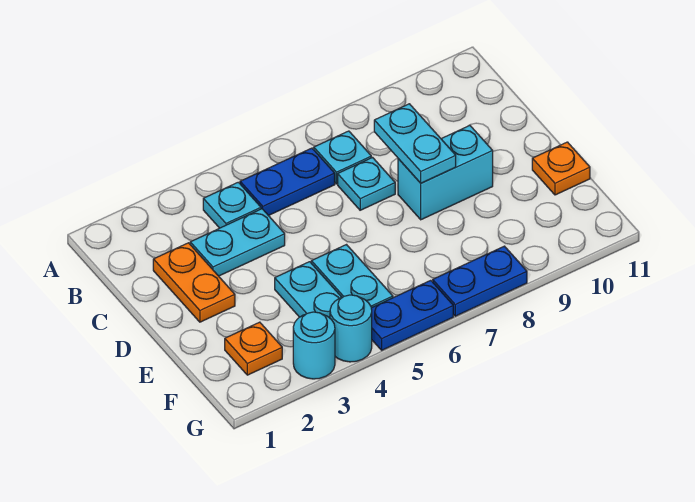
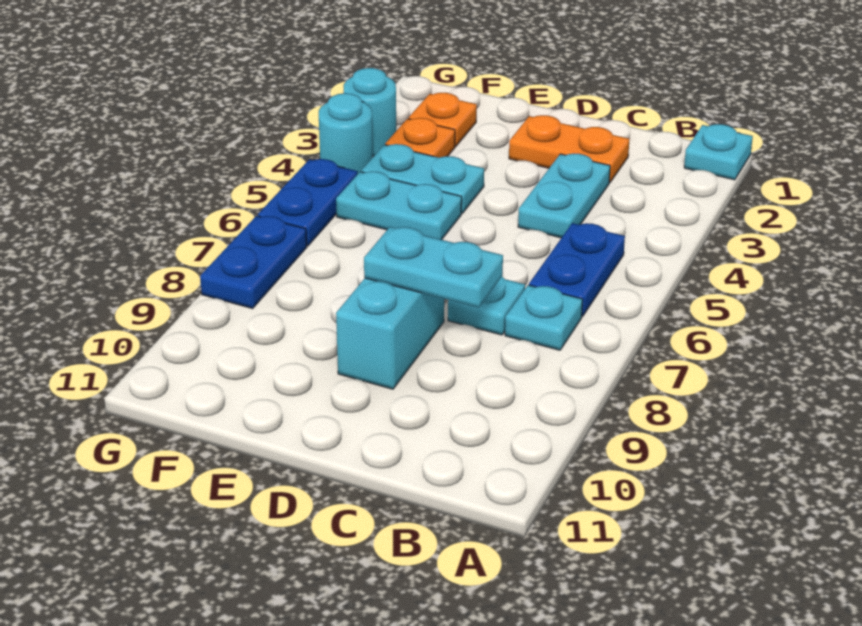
cyan plate B4 level 1 -> cyan plate A1 level 1
orange plate E11 level 1 -> orange plate F3 level 1

